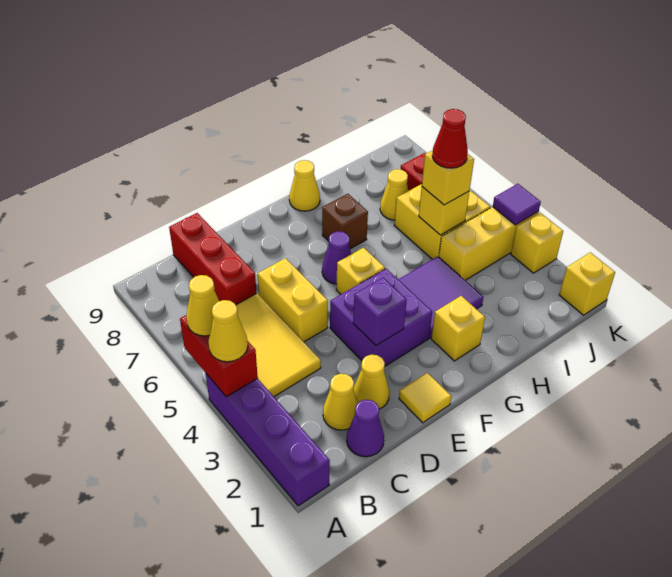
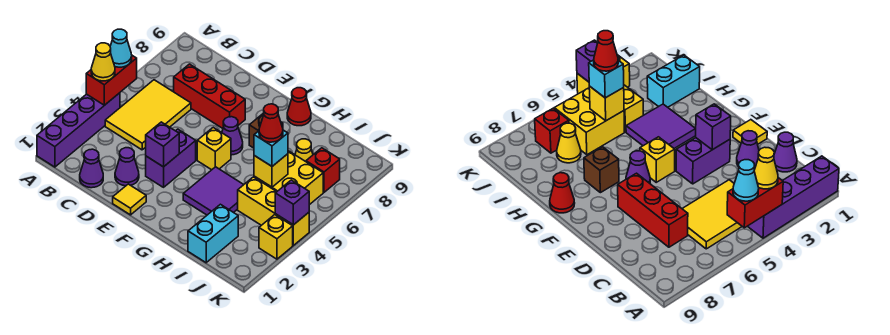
yellow cone A5 level 3 -> cyan cone A5 level 3
yellow cone C2 level 1 -> none
red brick C7:C9 level 1 -> red brick C7:E7 level 1
yellow cone D2 level 1 -> purple cone D2 level 1
yellow brick D5:D6 level 1 -> none
purple brick E3:F4 level 1 -> purple brick E3:E4 level 1
yellow brick G2 level 1 -> none
yellow cone G9 level 1 -> red cone G9 level 1
none -> cyan brick I1:I2 level 1
yellow brick I5 level 3 -> cyan brick I5 level 3
yellow brick K1 level 1 -> none
purple tile K4 level 2 -> purple brick K4 level 2

